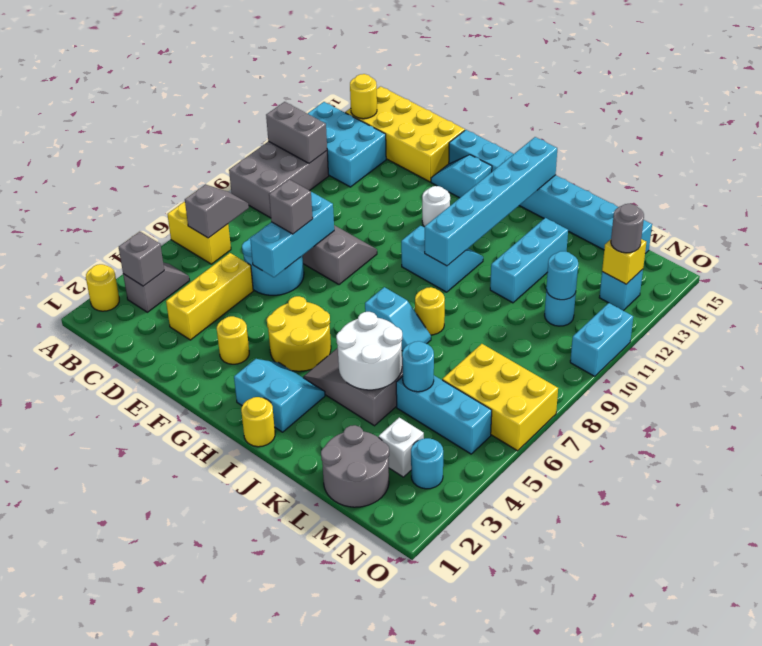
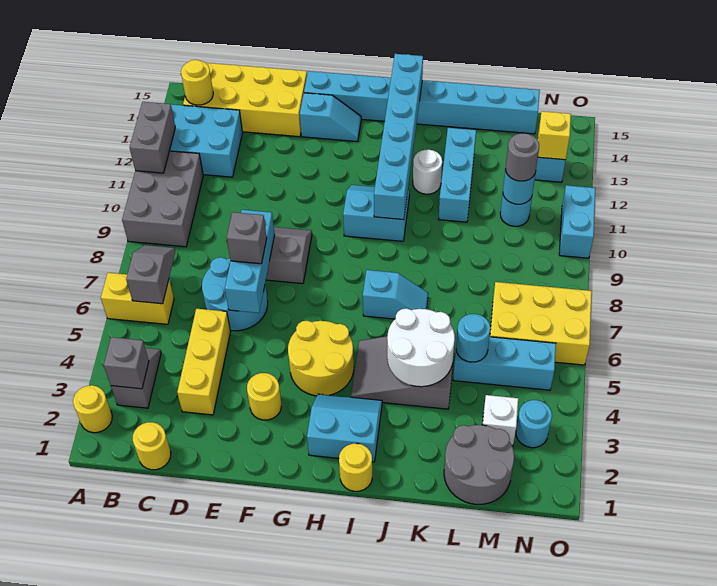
grey brick A11:B11 level 2 -> grey brick A11:A12 level 2
cyan slope F14:G14 level 1 top G -> cyan slope F14:G14 level 1 top F
white round brick G12 level 1 -> white round brick J12 level 1
yellow round brick J8 level 1 -> yellow round brick C1 level 1
grey round brick N13 level 3 -> grey round brick M11 level 3

